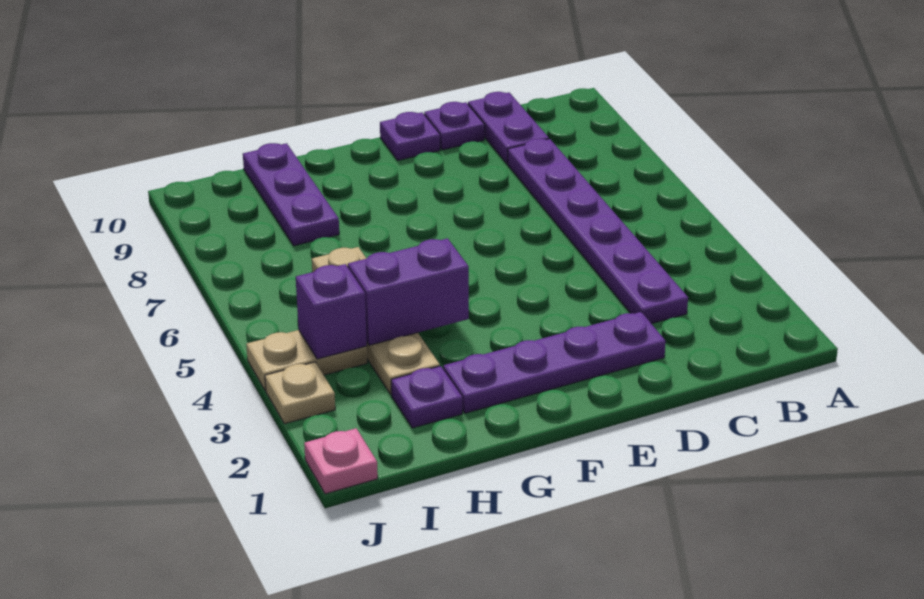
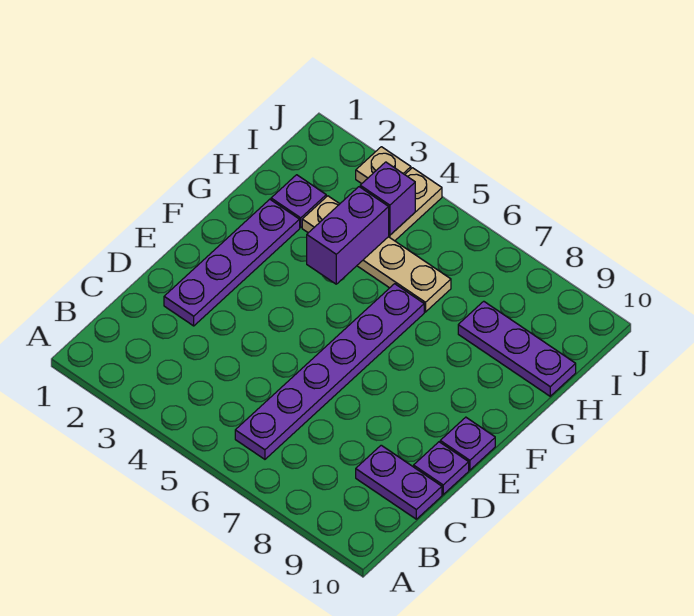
purple plate C3:C8 level 1 -> purple plate B6:G6 level 1
pink plate J1 level 1 -> none

